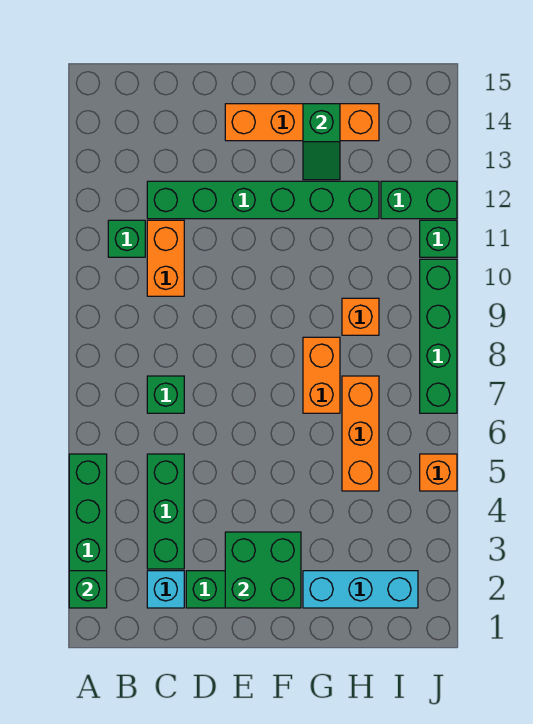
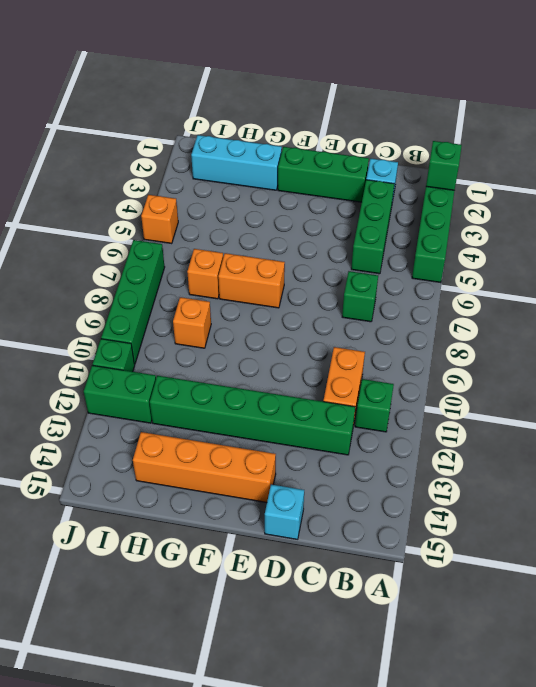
none -> cyan brick D15 level 1
green brick E2:F3 level 2 -> none
orange brick G7:G8 level 1 -> orange brick F7:G7 level 1
green slope G13:G14 level 2 top 14 -> none
orange brick H5:H7 level 1 -> orange brick H7 level 1

